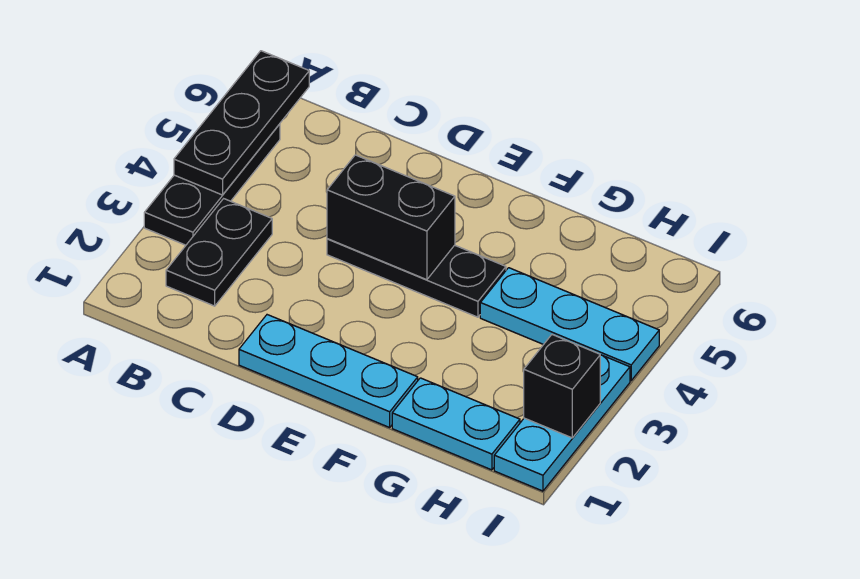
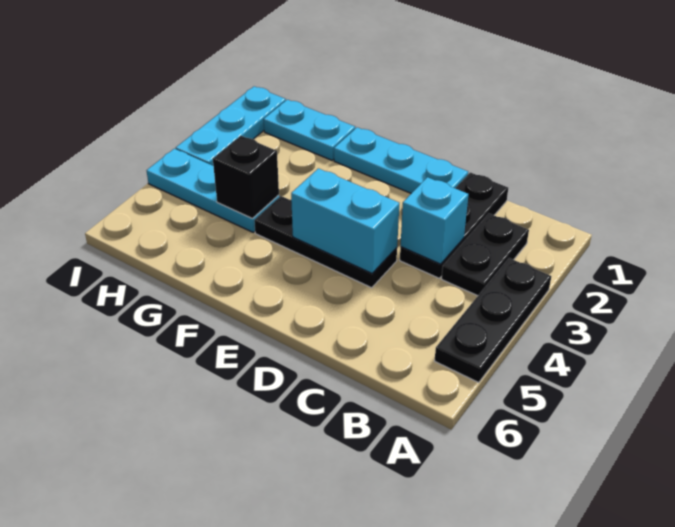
black plate A4:A6 level 2 -> black plate C1:C3 level 1
none -> cyan brick C3 level 2
black brick D4:E4 level 2 -> cyan brick D4:E4 level 2
black brick I2 level 2 -> black brick G4 level 2

